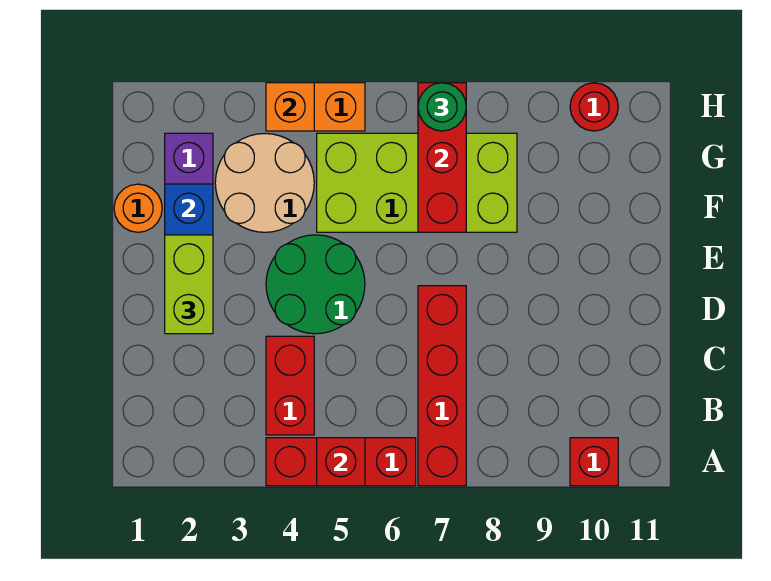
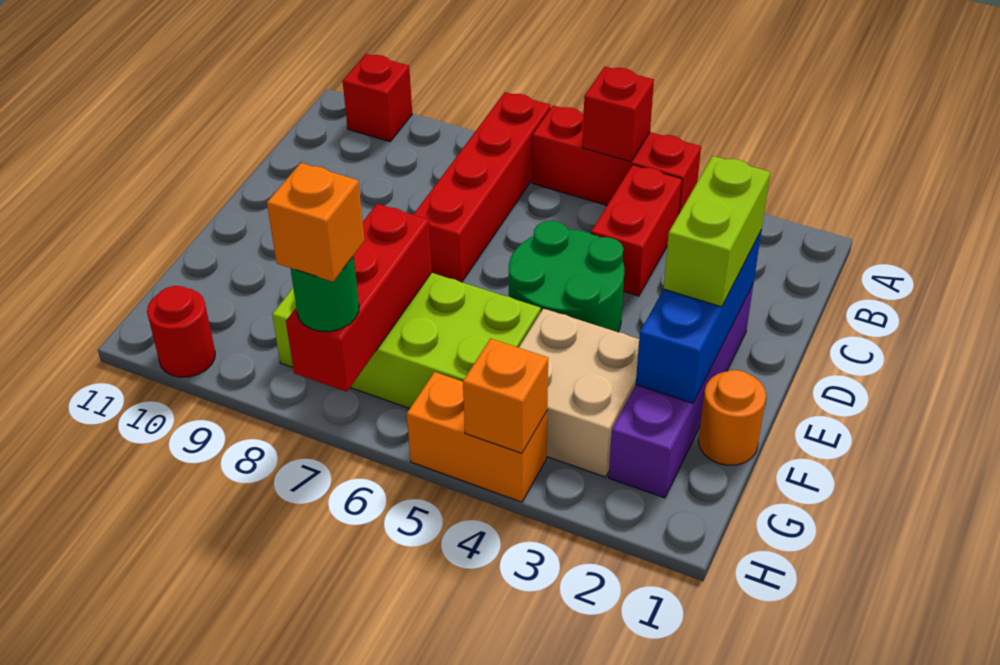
tan round brick F3:G4 level 1 -> tan brick F3:G4 level 1
none -> orange brick H7 level 4

